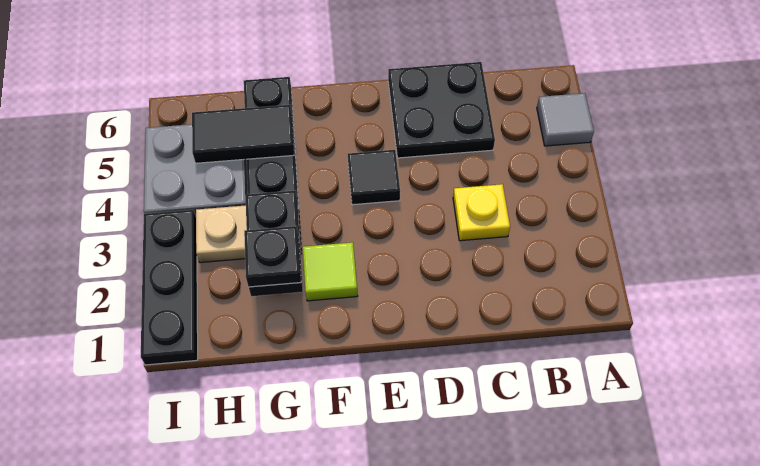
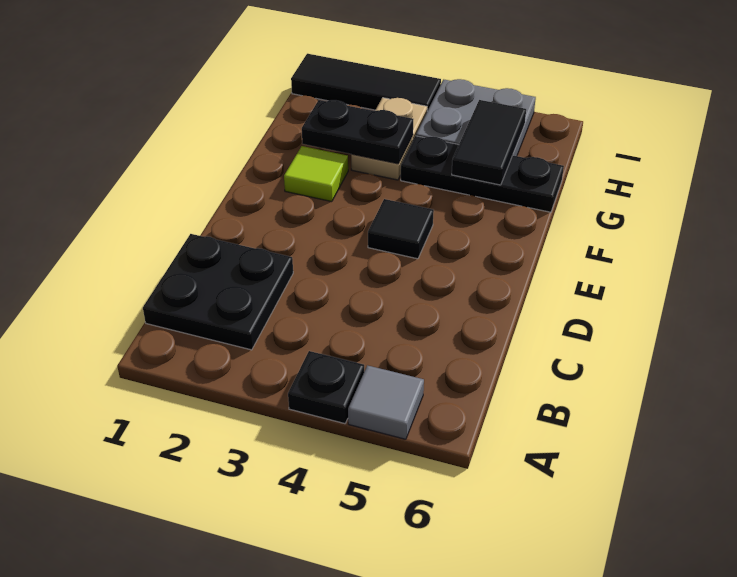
yellow plate C3 level 1 -> none
black plate C5:D6 level 1 -> black plate B1:C2 level 1
black plate G2 level 3 -> black plate A4 level 1
black plate I1:I3 level 1 -> black tile I1:I3 level 1

